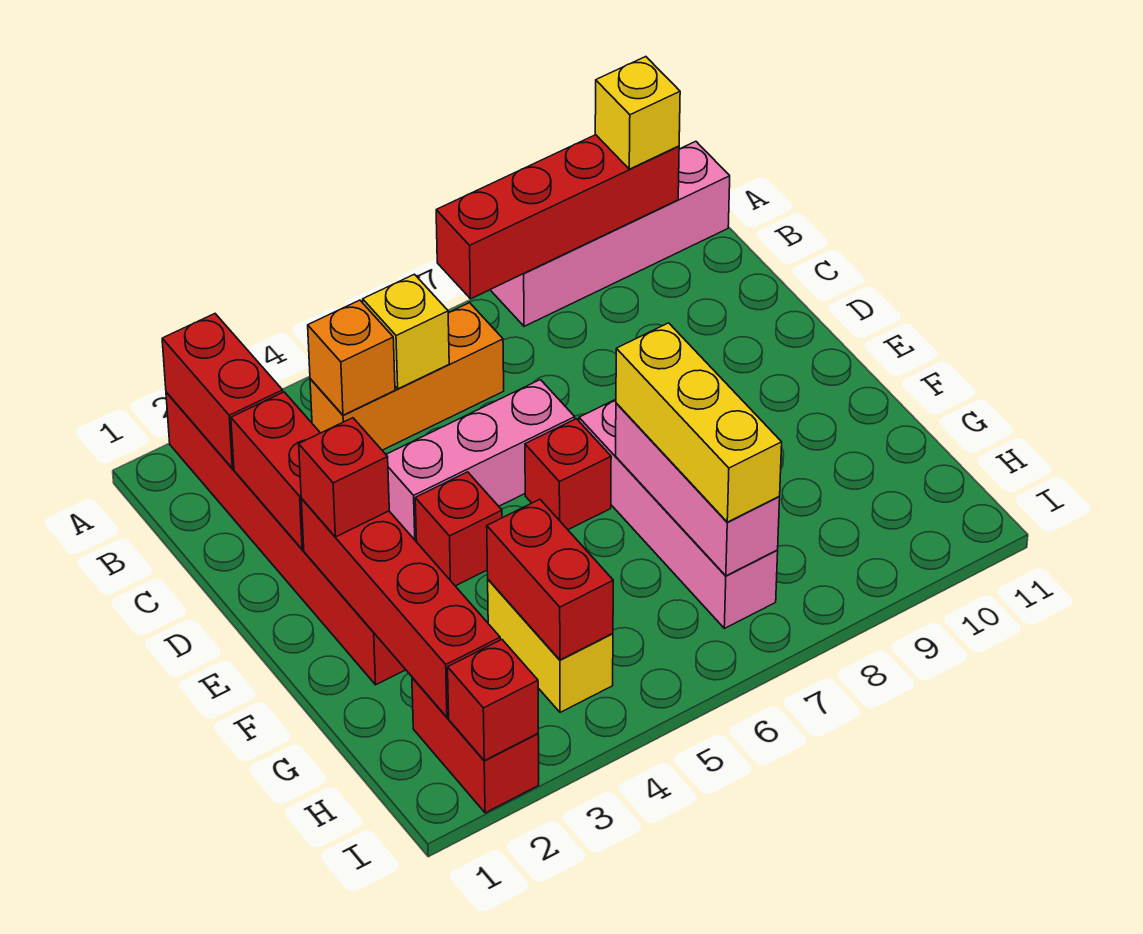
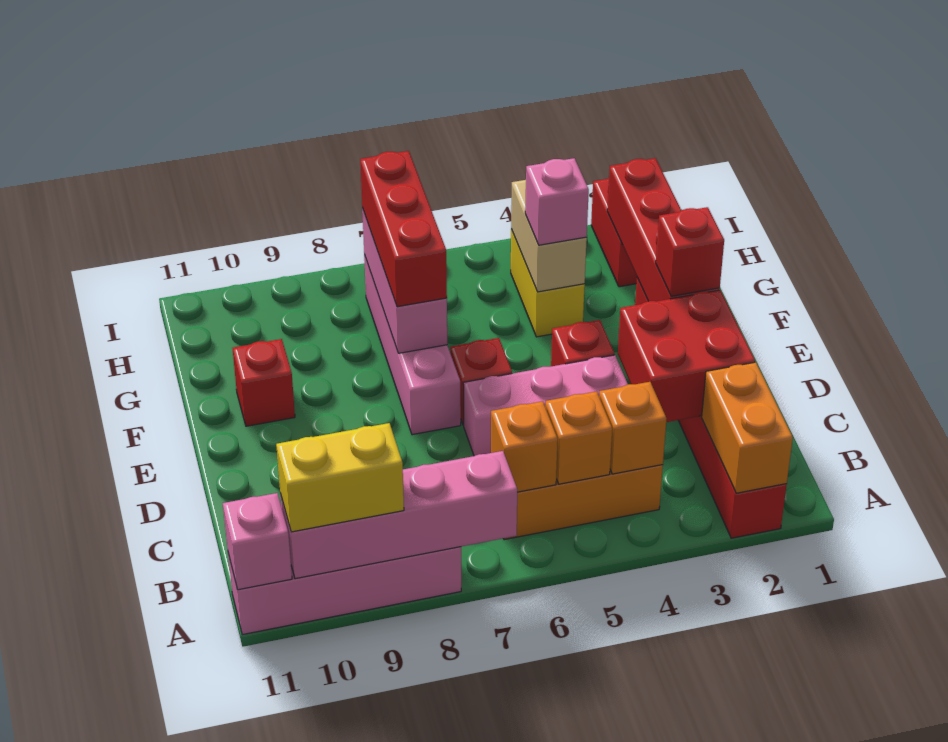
red brick A2:B2 level 2 -> orange brick A2:B2 level 2
red brick A7:A10 level 2 -> pink brick A7:A10 level 2
yellow brick A10 level 3 -> yellow brick A9:A10 level 3
none -> pink brick A11 level 2
yellow brick B5 level 2 -> orange brick B5 level 2
none -> orange brick B6 level 2
red brick C2:D2 level 2 -> red brick C2:D3 level 2
yellow brick F7:H7 level 3 -> red brick F7:H7 level 3
red brick G4:H4 level 2 -> tan brick G4:H4 level 2
none -> pink brick G4 level 3
red brick I2 level 2 -> red brick F10 level 1

